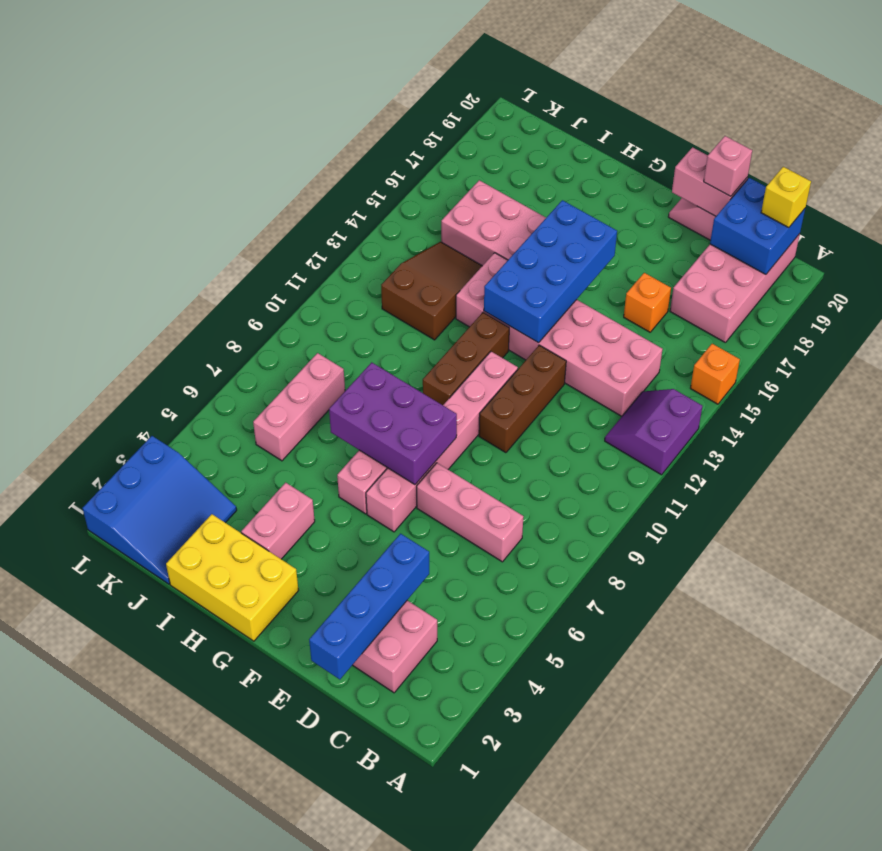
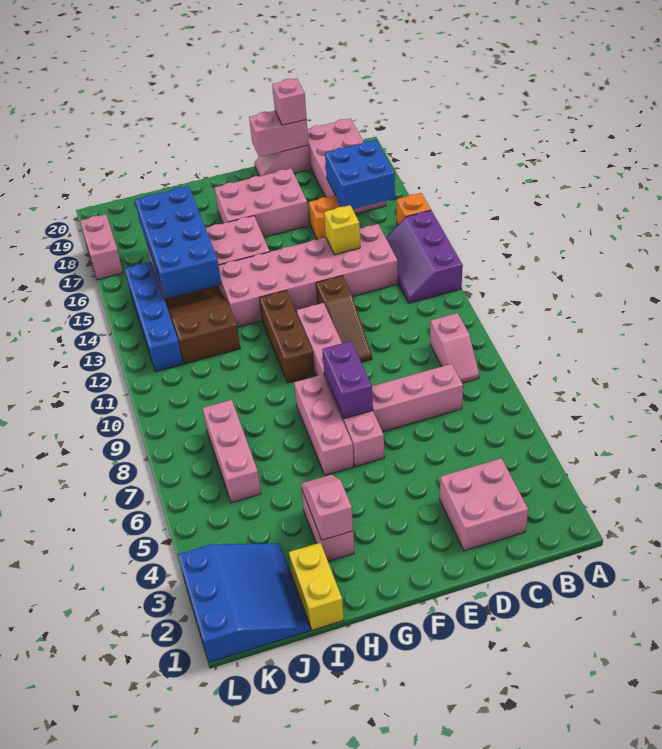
purple slope A12:B13 level 1 top A -> purple slope A12:B14 level 1 top A
none -> pink slope B8:B9 level 1 top 9
blue brick B19:C20 level 2 -> blue brick B16:C17 level 2
yellow brick B20 level 3 -> yellow brick D14 level 2
blue brick D1:D4 level 2 -> blue brick K12:K15 level 1
brown brick E10:E12 level 1 -> brown slope E10:E12 level 1 top 12
none -> pink brick E17:G18 level 1
purple brick F7:H8 level 2 -> purple brick F7:F8 level 2
blue brick F13:G16 level 2 -> blue brick I14:J17 level 2
yellow brick G1:I2 level 1 -> yellow brick I1:I2 level 1
none -> pink slope H3:H4 level 2 top 3
none -> pink brick L17:L18 level 1

